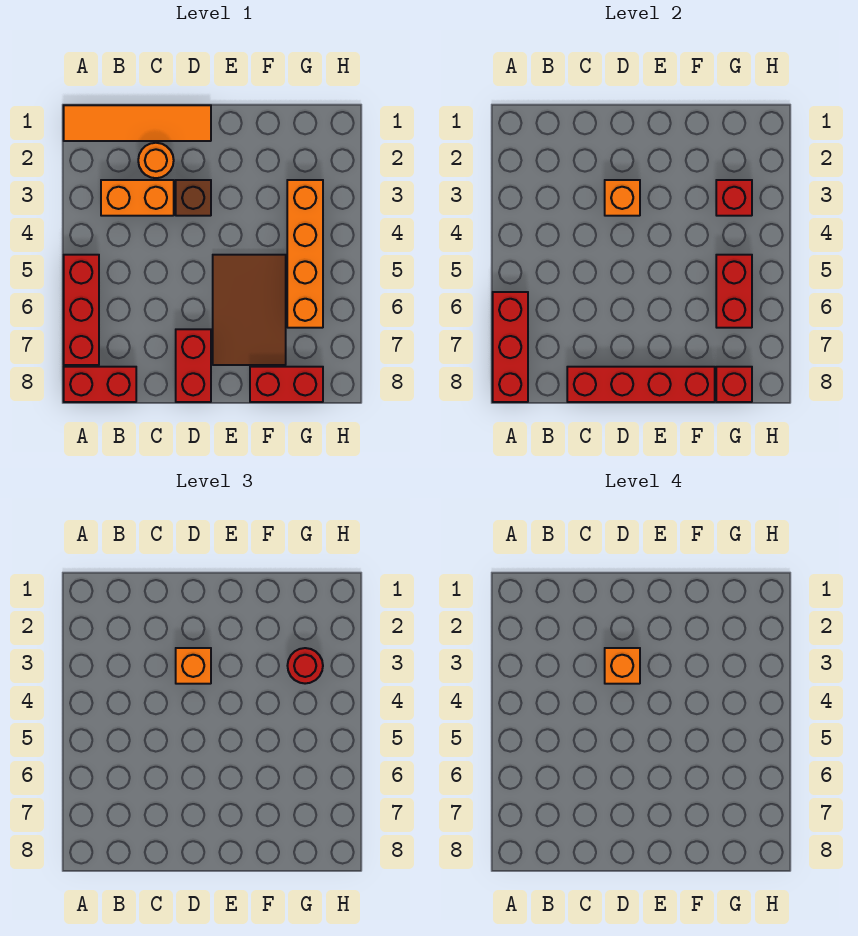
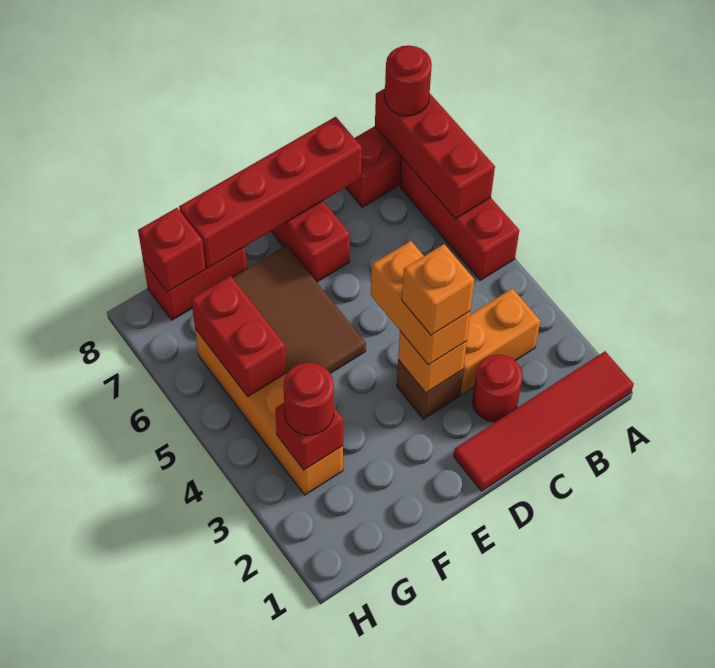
orange tile A1:D1 level 1 -> red tile A1:D1 level 1
none -> red round brick A8 level 3
orange round brick C2 level 1 -> red round brick C2 level 1
orange brick D3 level 3 -> orange brick D3:D4 level 3

